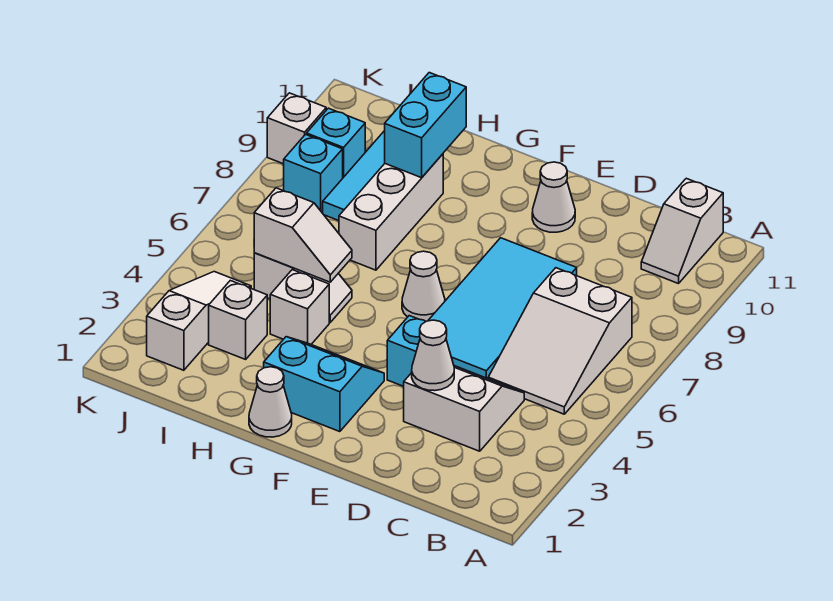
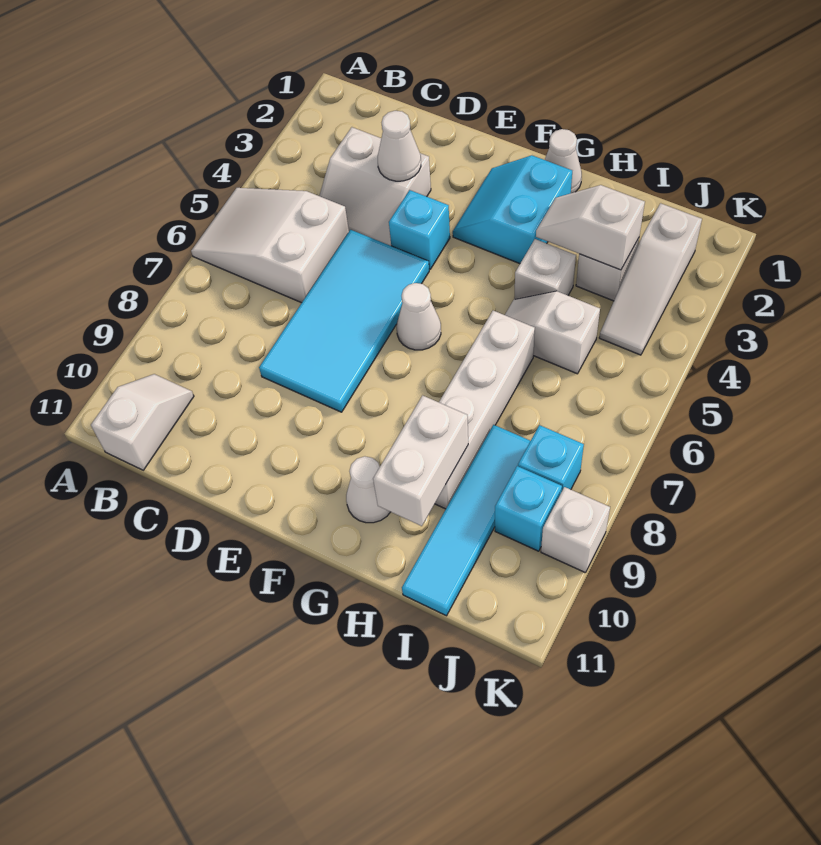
white slope B5:C7 level 1 top 7 -> white slope A5:C6 level 1 top C
white cone E10 level 1 -> white cone G10 level 1
cyan slope F2:G3 level 1 top 2 -> cyan slope F2:G3 level 1 top G
white slope H5:I5 level 2 top I -> white slope H3:I3 level 2 top I
white brick H7:H9 level 1 -> white brick H6:H9 level 1
cyan brick H9:H10 level 2 -> white brick H9:H10 level 2

